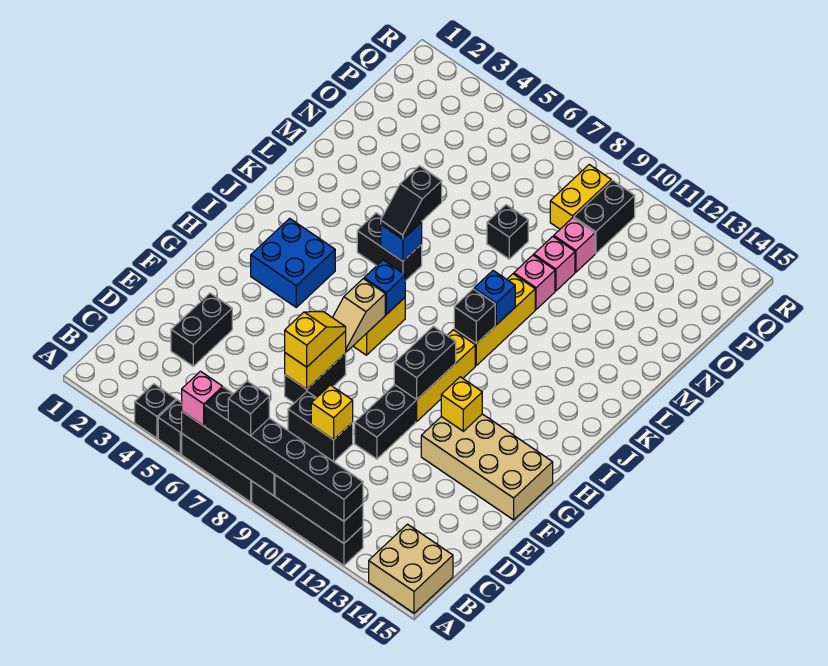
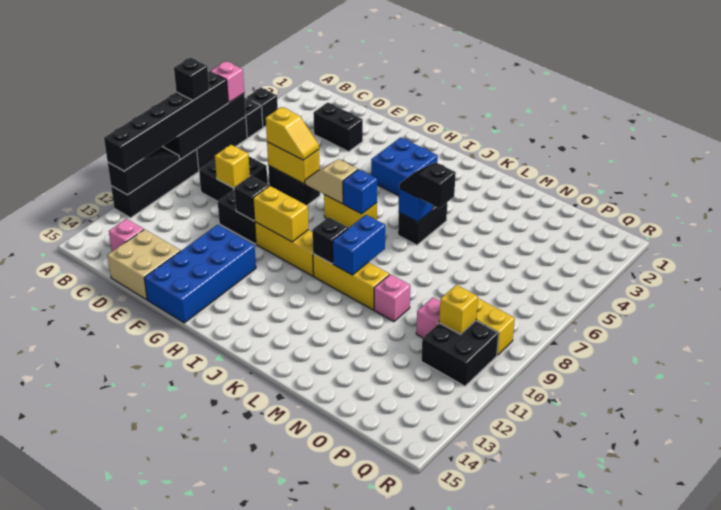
black brick A10:A12 level 2 -> black slope A10:A12 level 2 top 12
tan brick A14:B15 level 1 -> tan brick D14:E15 level 1
black brick D8:D9 level 1 -> black brick C8:D9 level 1
tan brick F12:G15 level 1 -> blue brick F12:G15 level 1
black brick G10:H10 level 2 -> yellow brick G10:H10 level 2
yellow brick G12 level 2 -> yellow brick P10 level 2
blue brick K10 level 2 -> blue brick K9:K10 level 2
black brick N8 level 1 -> black brick F10 level 2
pink brick N10 level 1 -> pink brick C14 level 1
black brick P10:Q10 level 1 -> black brick P10:Q11 level 1

